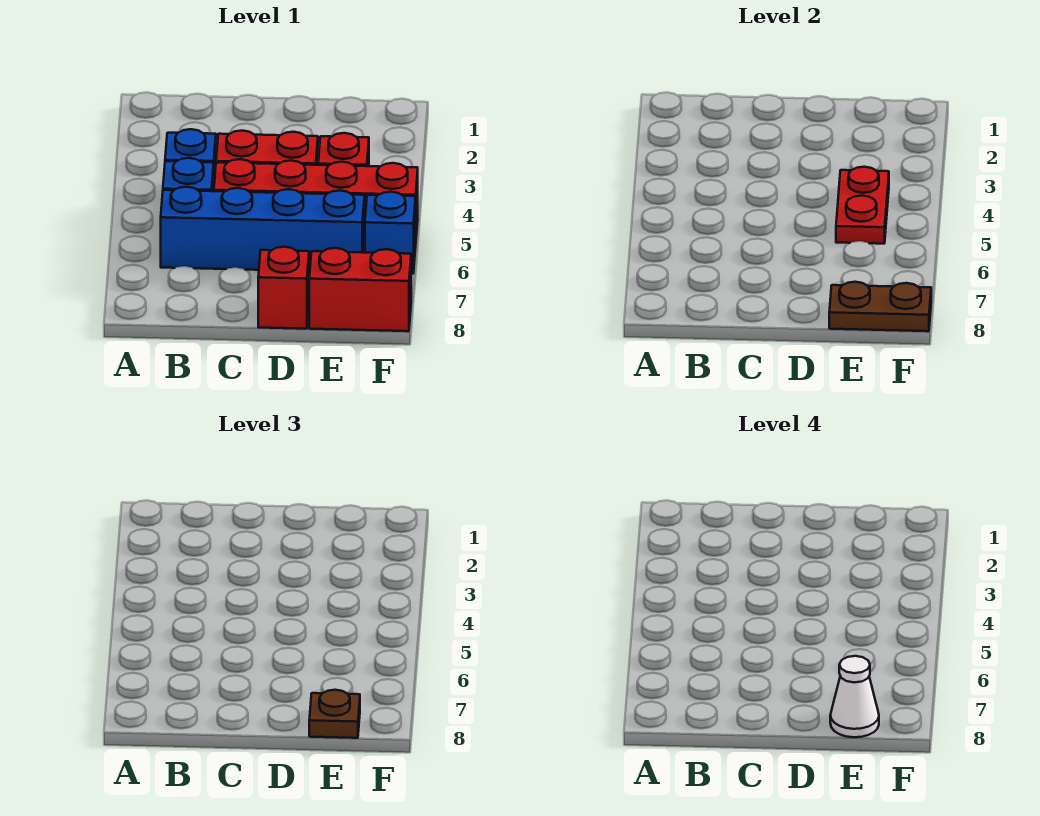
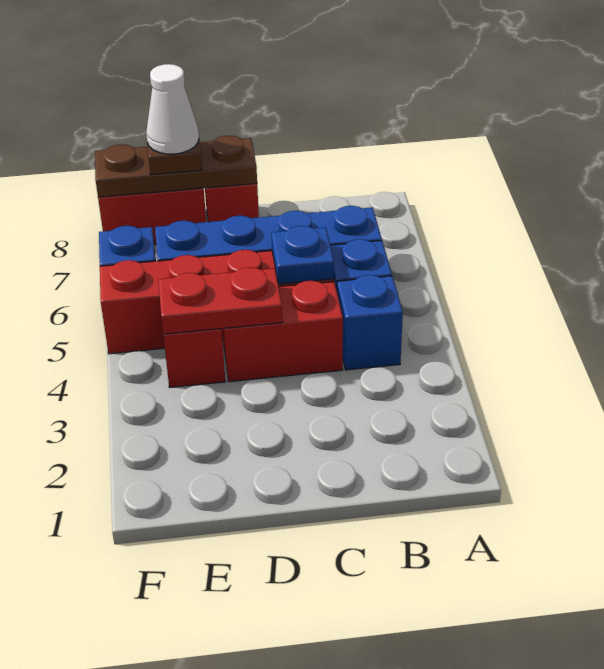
none -> blue plate C5 level 2
red plate E4:E5 level 2 -> red plate D4:E4 level 2
brown plate E8:F8 level 2 -> brown plate D8:F8 level 2

